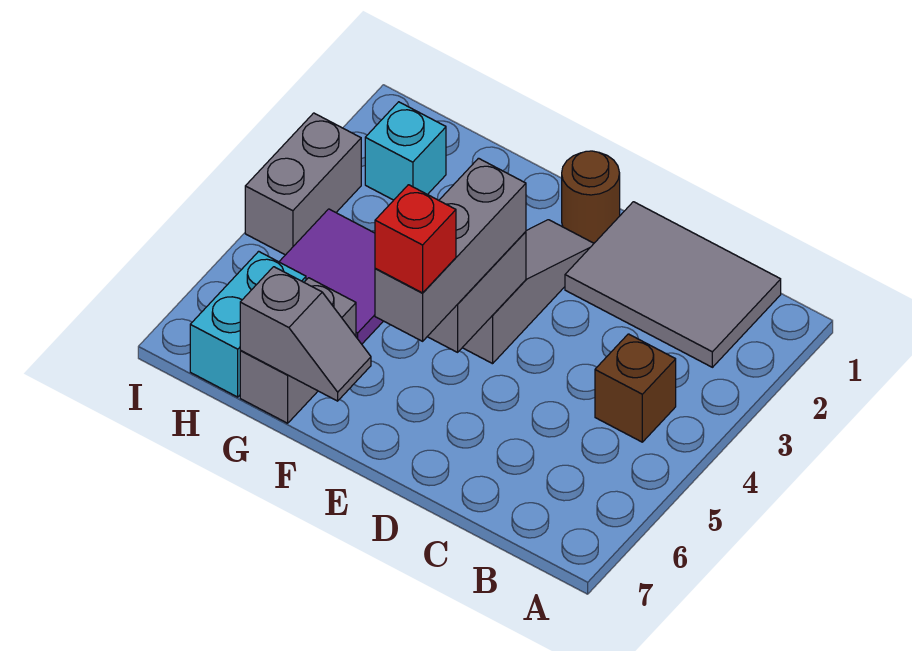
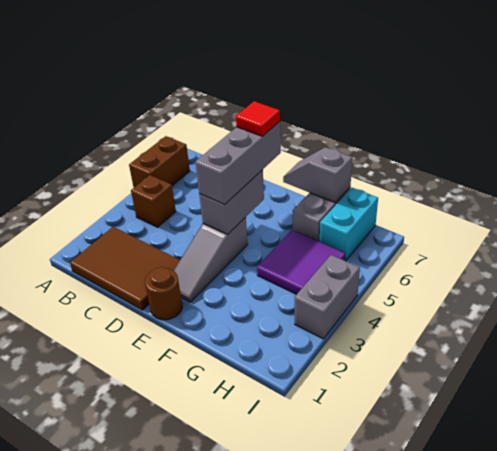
none -> brown brick A5:A6 level 1
grey tile B1:D2 level 1 -> brown tile B1:D2 level 1
red brick E6 level 4 -> red tile E6 level 4
cyan brick H2 level 1 -> none

